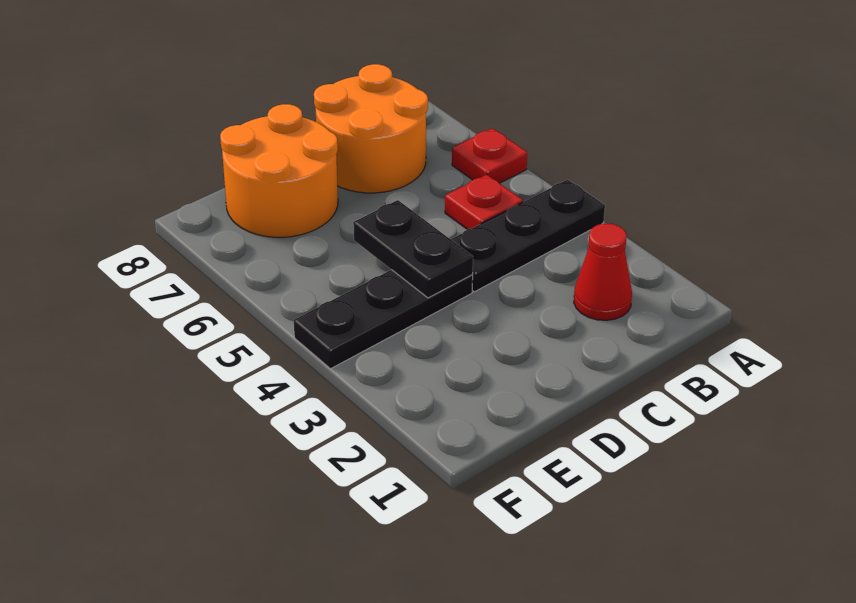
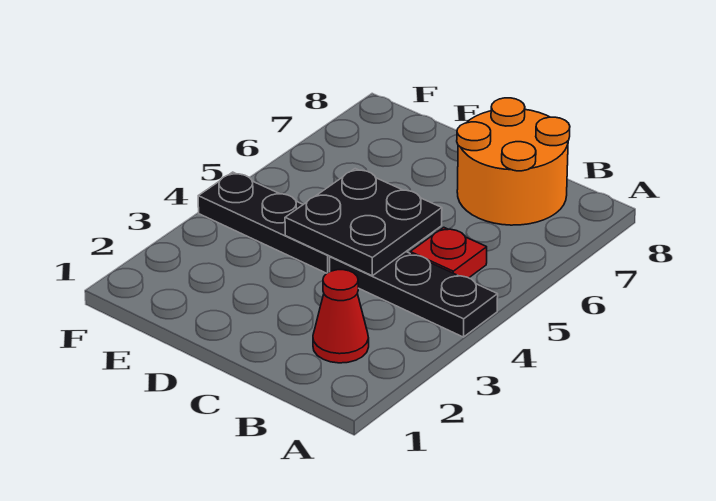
red plate A6 level 1 -> none
black plate D4:D5 level 2 -> black plate C4:D5 level 2
orange round brick D7:E8 level 1 -> none

